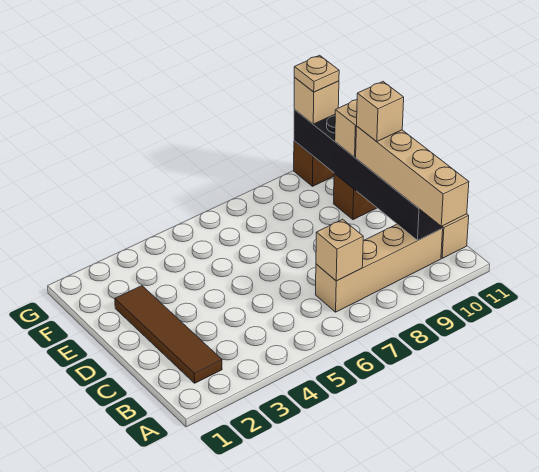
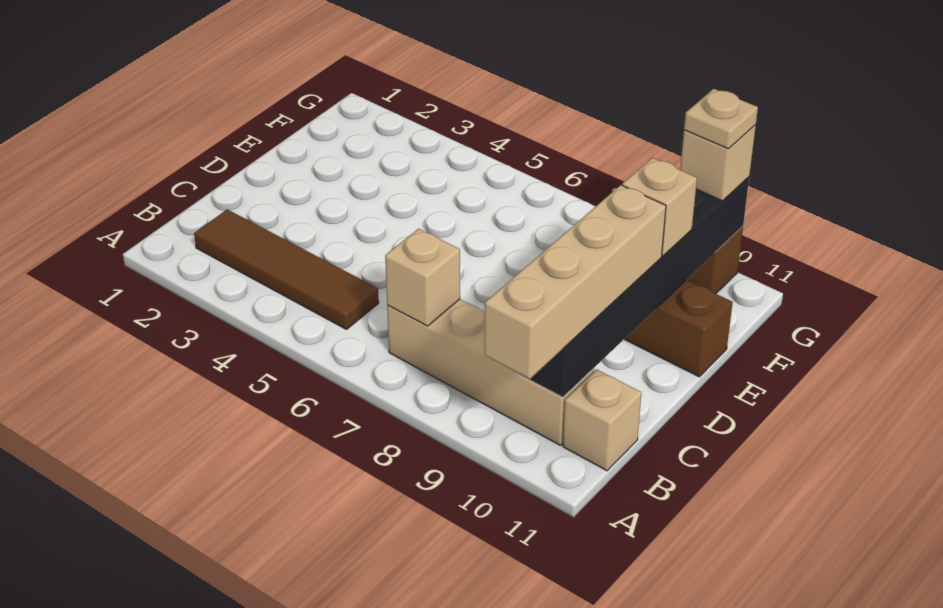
brown tile B2:E2 level 1 -> brown tile B2:B5 level 1
tan brick D10 level 4 -> none

